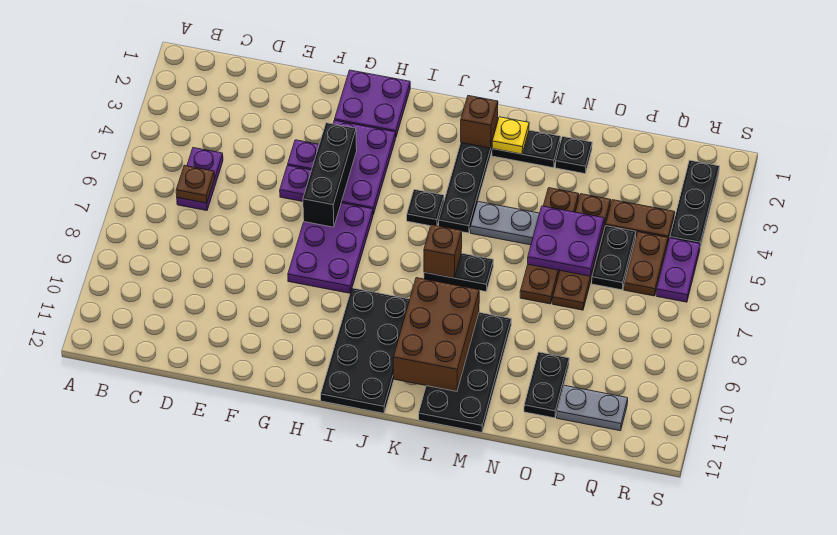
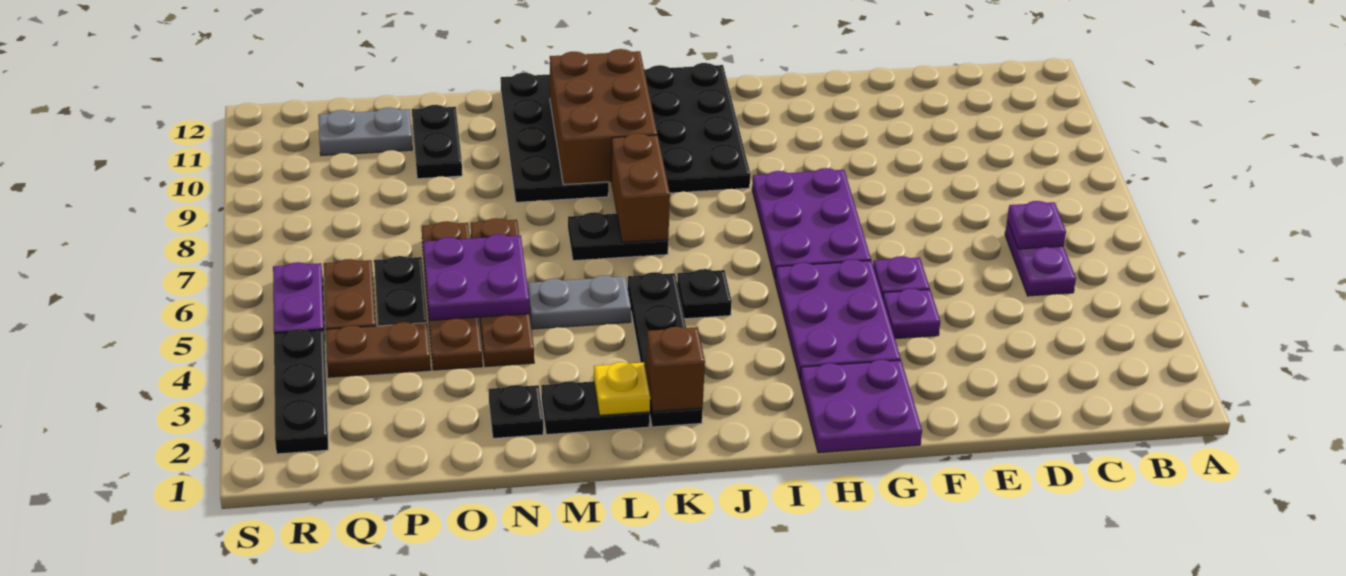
brown plate C6 level 2 -> purple plate C6 level 2
black brick G4:G6 level 2 -> none
brown brick K7 level 2 -> brown brick K7:K8 level 2

